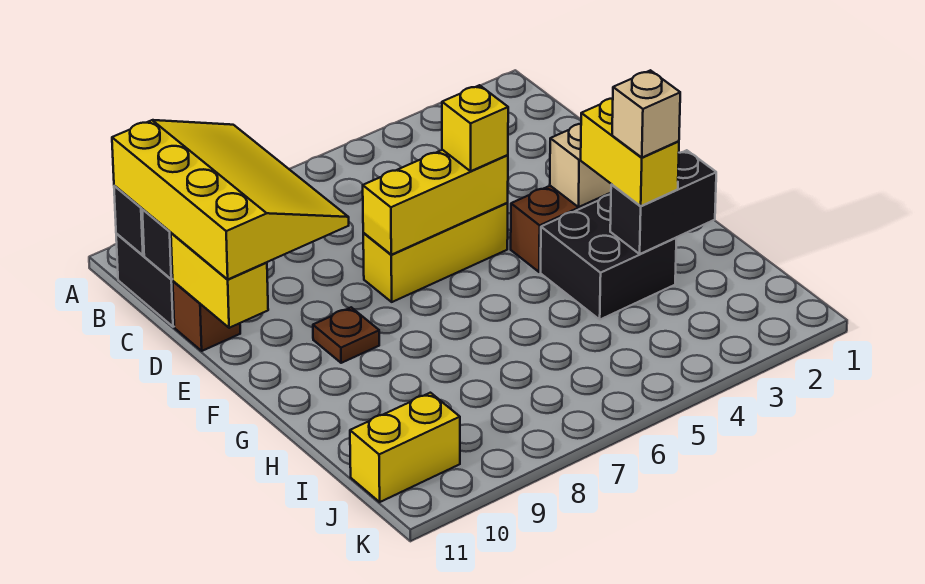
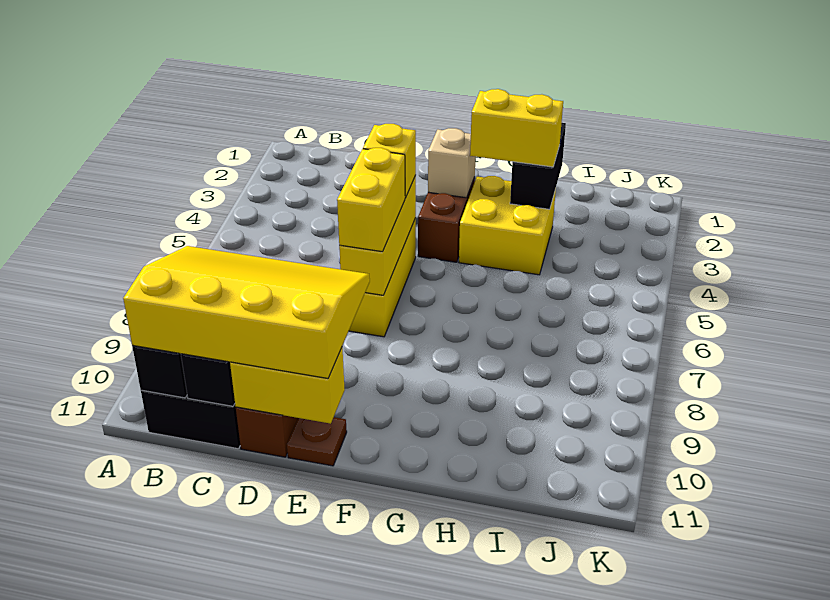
brown plate F9 level 1 -> brown plate E11 level 1
black brick G3:H4 level 1 -> yellow brick G3:H4 level 1
tan brick H3 level 4 -> none
yellow brick J10:J11 level 1 -> yellow brick E6:E7 level 3

